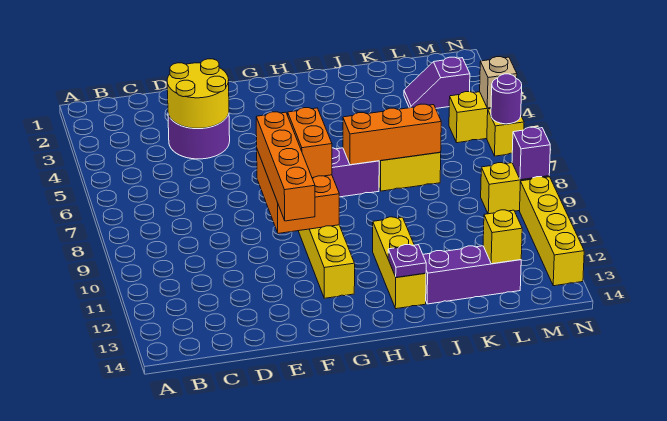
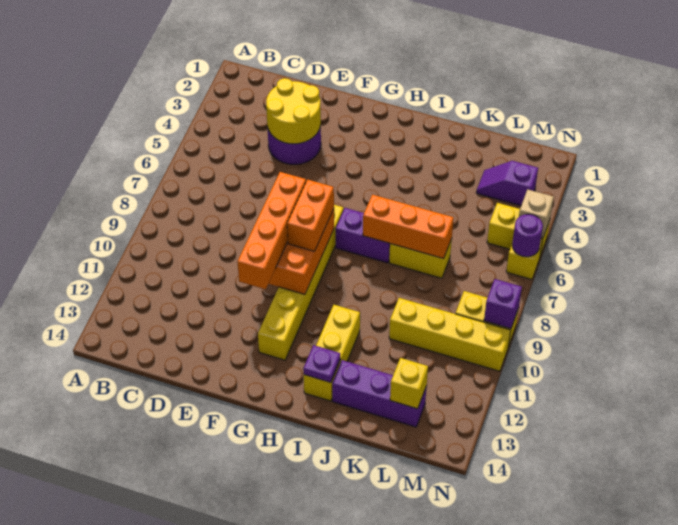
yellow brick N10:N13 level 1 -> yellow brick K10:N10 level 1

